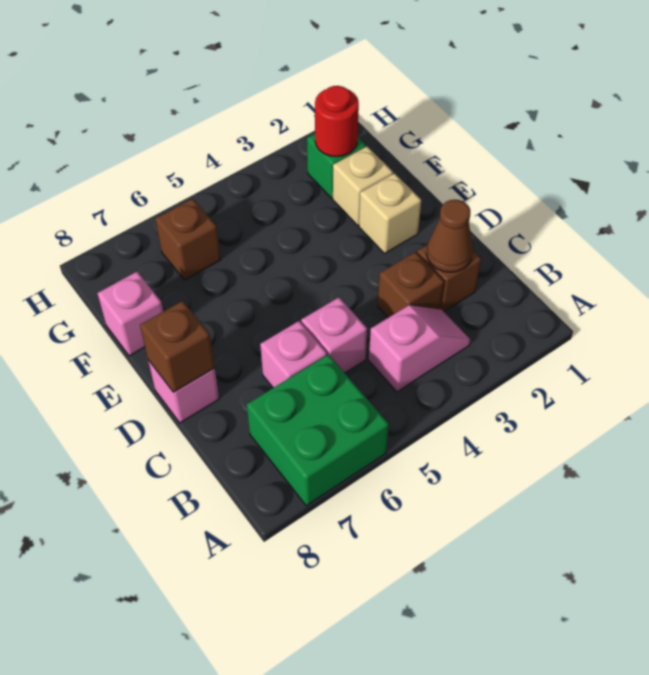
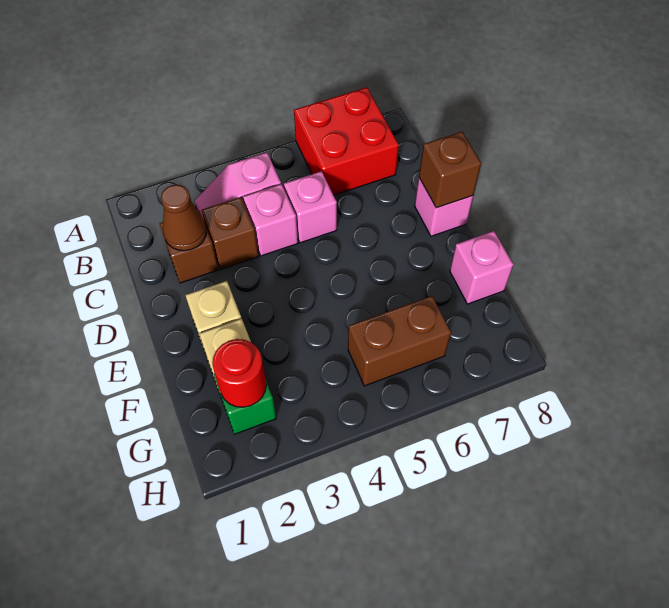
green brick A6:B7 level 1 -> red brick A6:B7 level 1
pink brick C6 level 1 -> pink brick C4 level 1
brown brick G6 level 1 -> brown brick G5:G6 level 1

